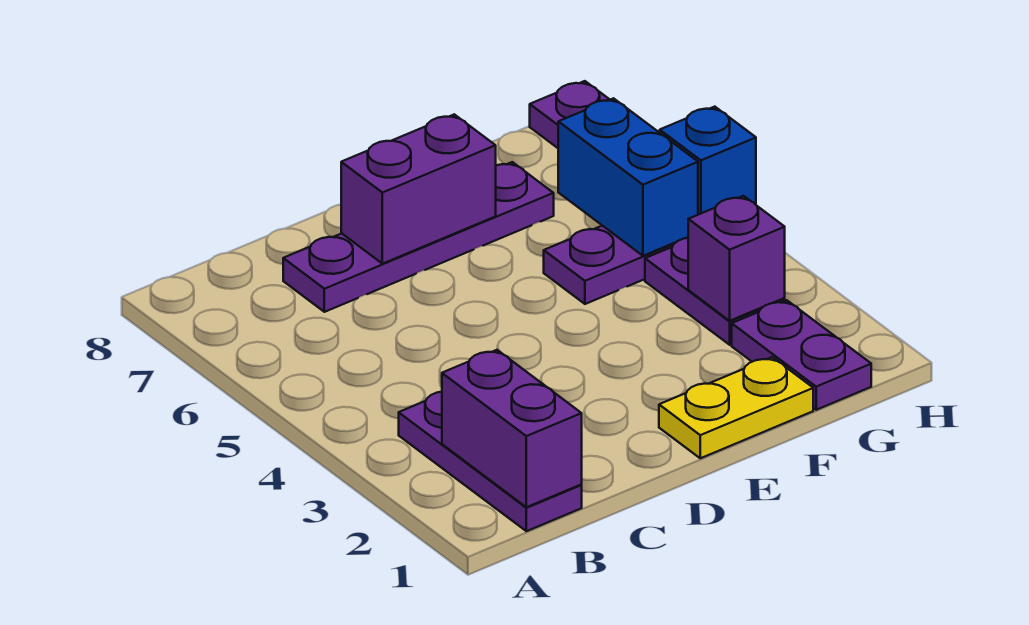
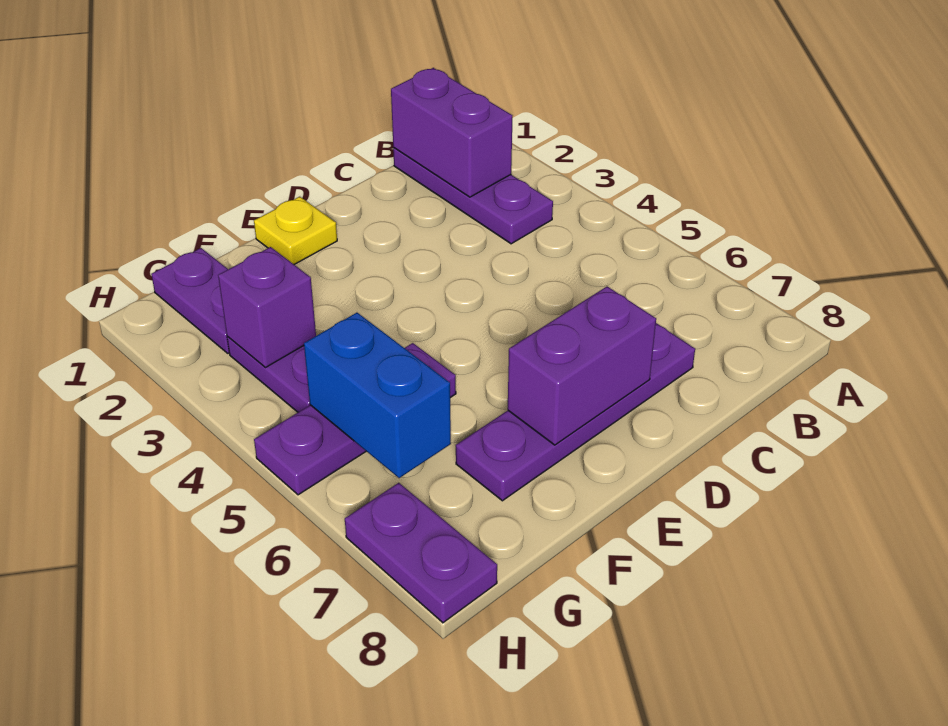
yellow plate E1:F1 level 1 -> yellow plate E1 level 1
blue brick H5 level 2 -> none

